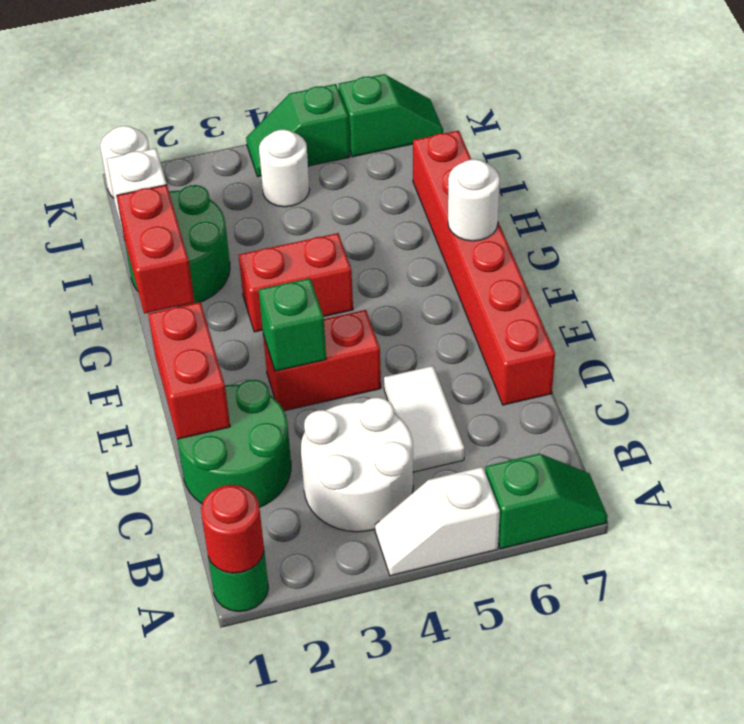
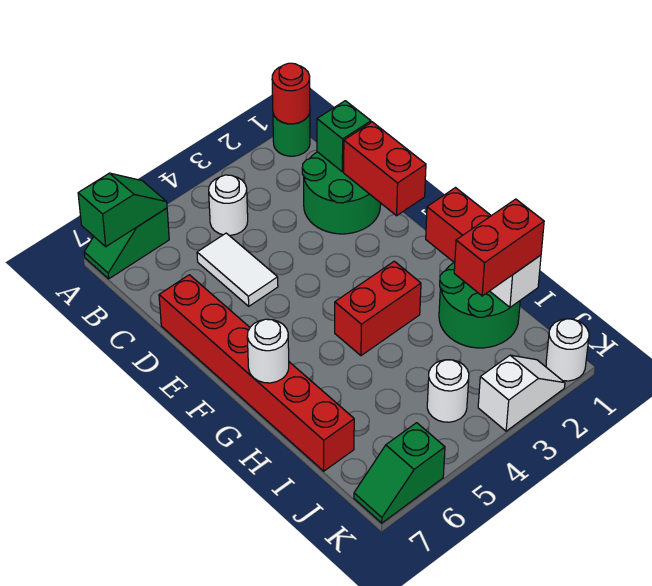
white slope A4:A5 level 1 top 5 -> white slope K2:K3 level 1 top 3
white round brick B3:C4 level 1 -> white round brick B4 level 1
red brick E3:E4 level 1 -> red brick I1:I2 level 3
green brick E3 level 2 -> green brick C1 level 2
green slope K4:K5 level 1 top 5 -> green slope A6:A7 level 2 top 7

